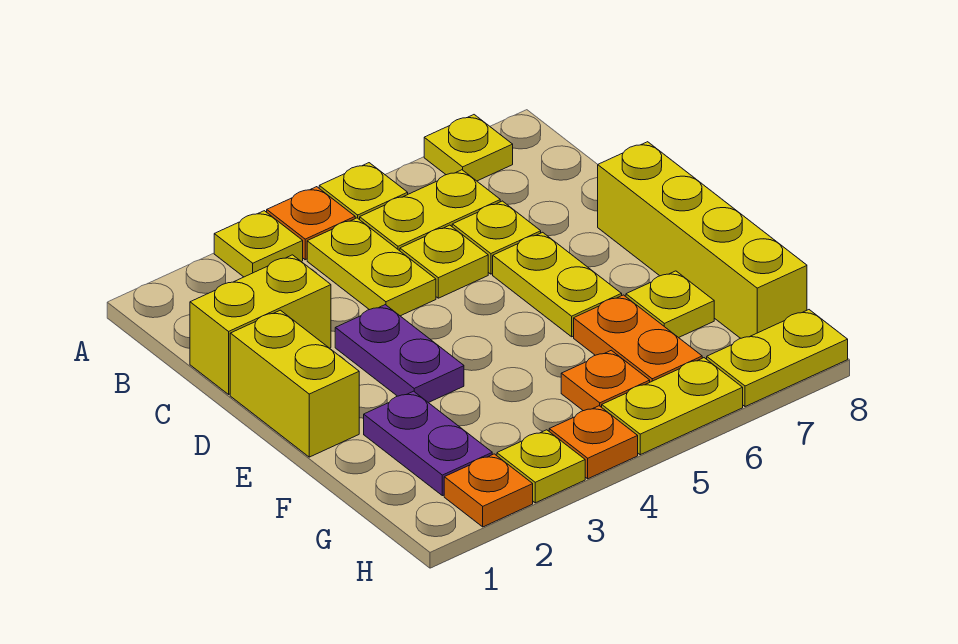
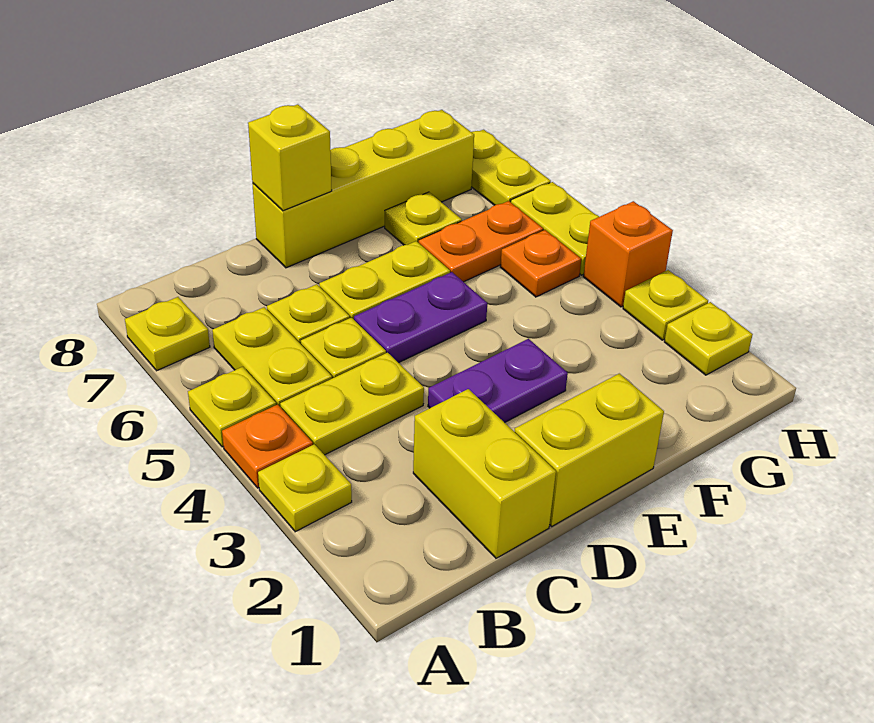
none -> yellow brick D8 level 2
purple plate F2:G2 level 1 -> purple plate D5:E5 level 1
orange plate H2 level 1 -> yellow plate H2 level 1
orange plate H4 level 1 -> orange brick H4 level 1

